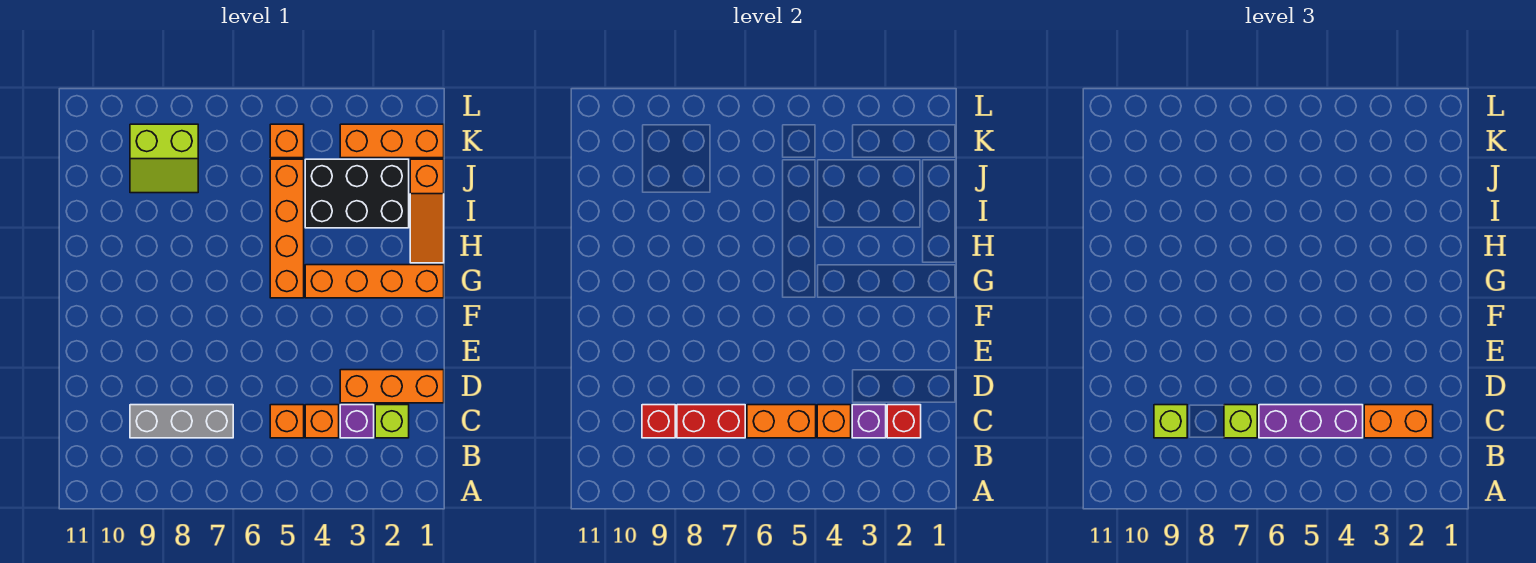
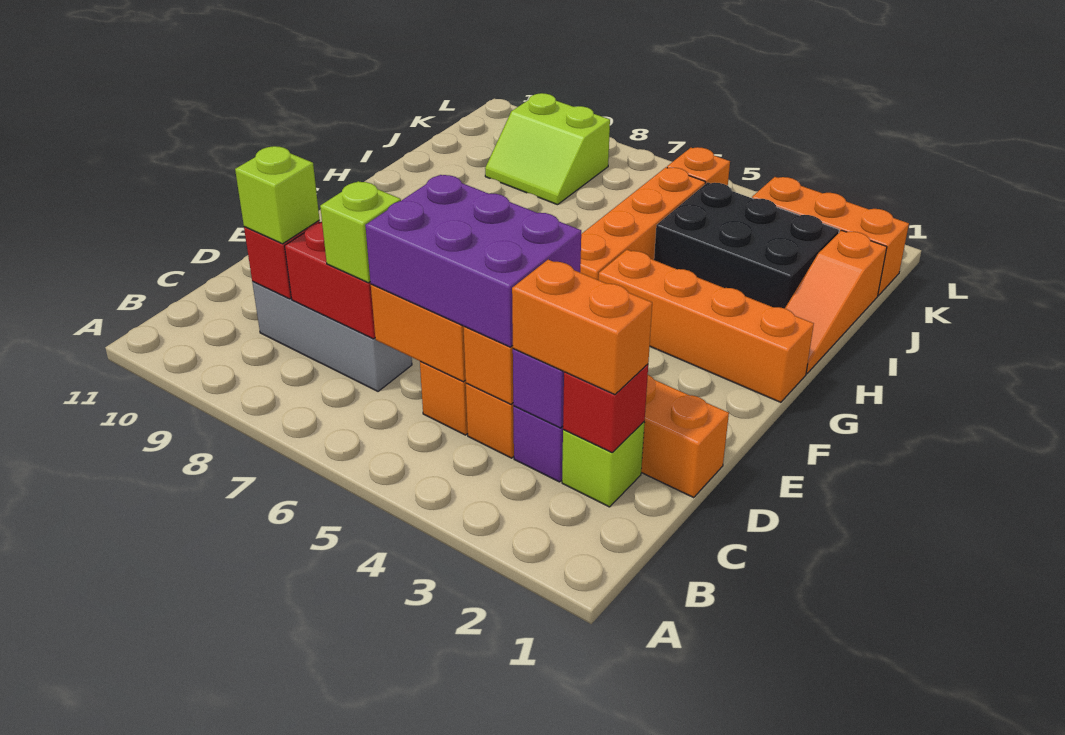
purple brick C4:C6 level 3 -> purple brick C4:D6 level 3

